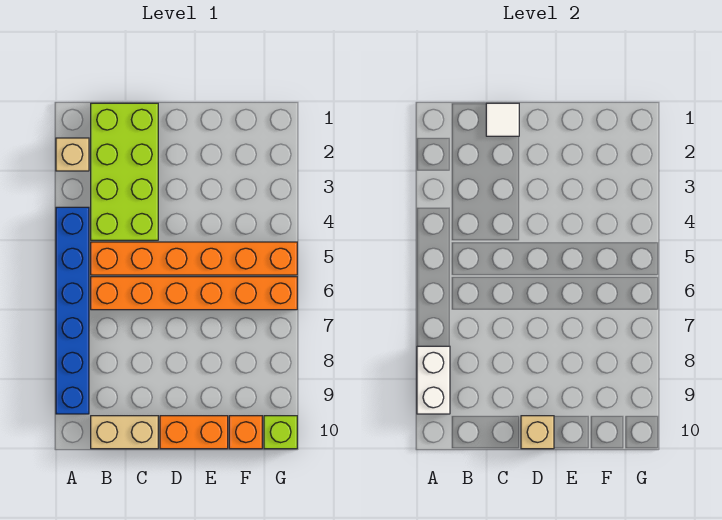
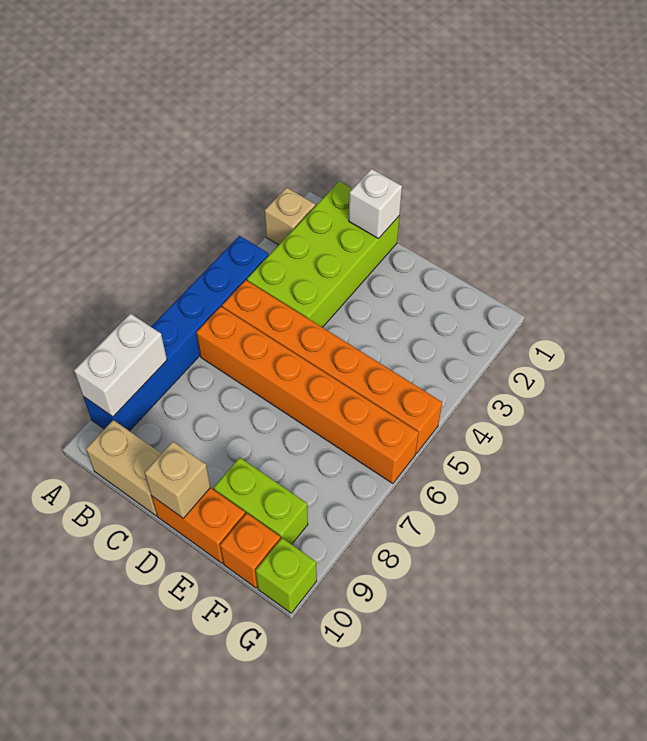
white tile C1 level 2 -> white brick C1 level 2
none -> lime brick E9:F9 level 1

